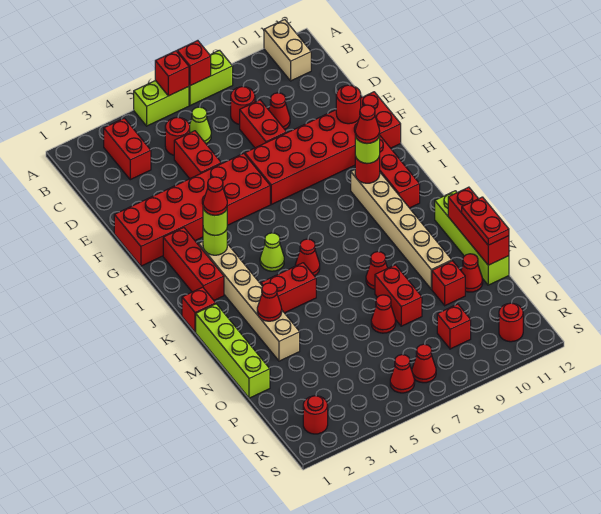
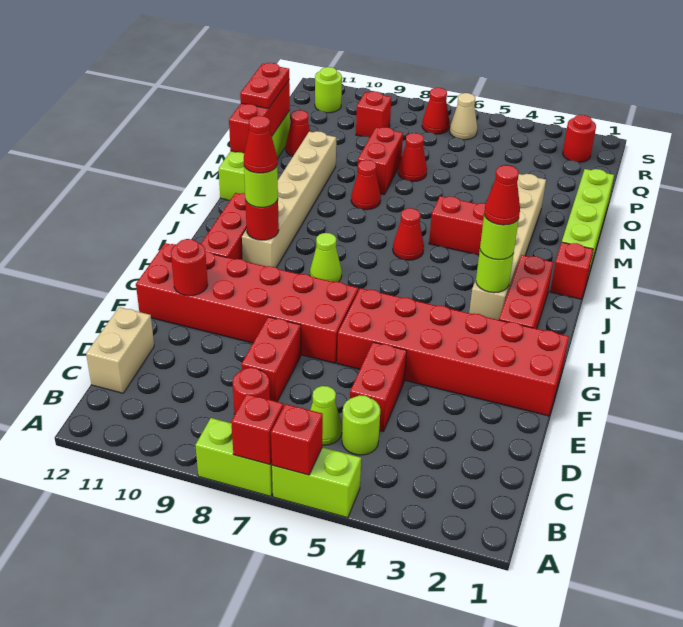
tan brick A11:B11 level 1 -> tan brick C12:D12 level 1
red brick B3:C3 level 1 -> none
red round brick C5 level 1 -> lime round brick C5 level 1
red cone D9 level 1 -> none
lime cone J5 level 1 -> lime cone I8 level 1
red cone M3 level 2 -> none
red brick O10 level 1 -> none
red cone R6 level 1 -> tan cone R6 level 1
red round brick R11 level 1 -> lime round brick R11 level 1

